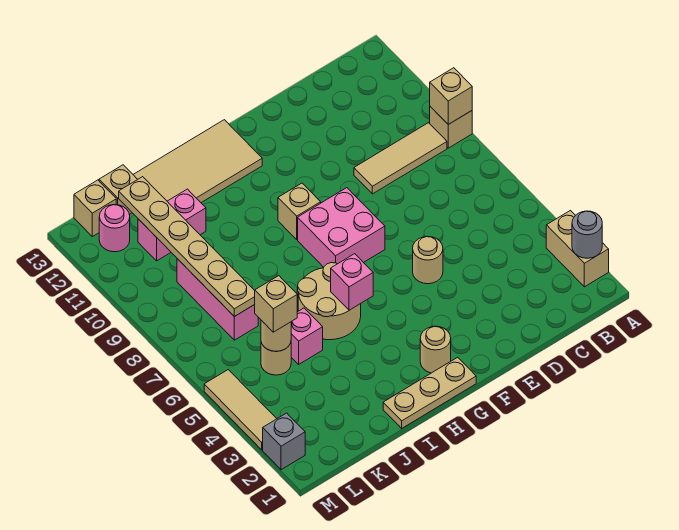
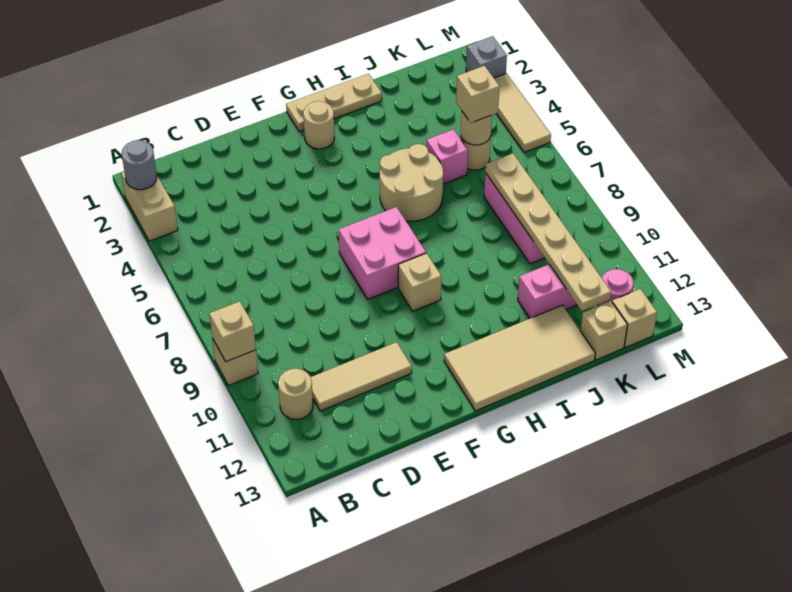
tan tile B9:D9 level 1 -> tan tile C11:E11 level 1
tan round brick E5 level 1 -> tan round brick B11 level 1
pink brick H5 level 2 -> none

